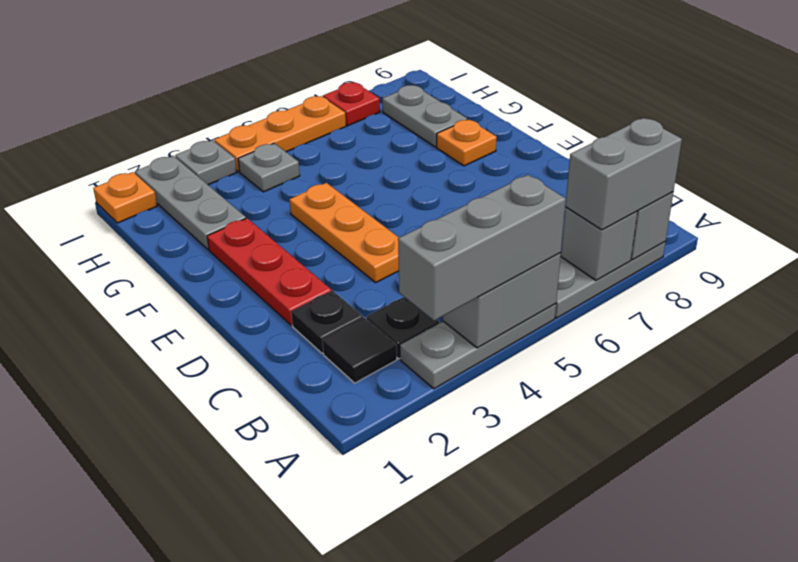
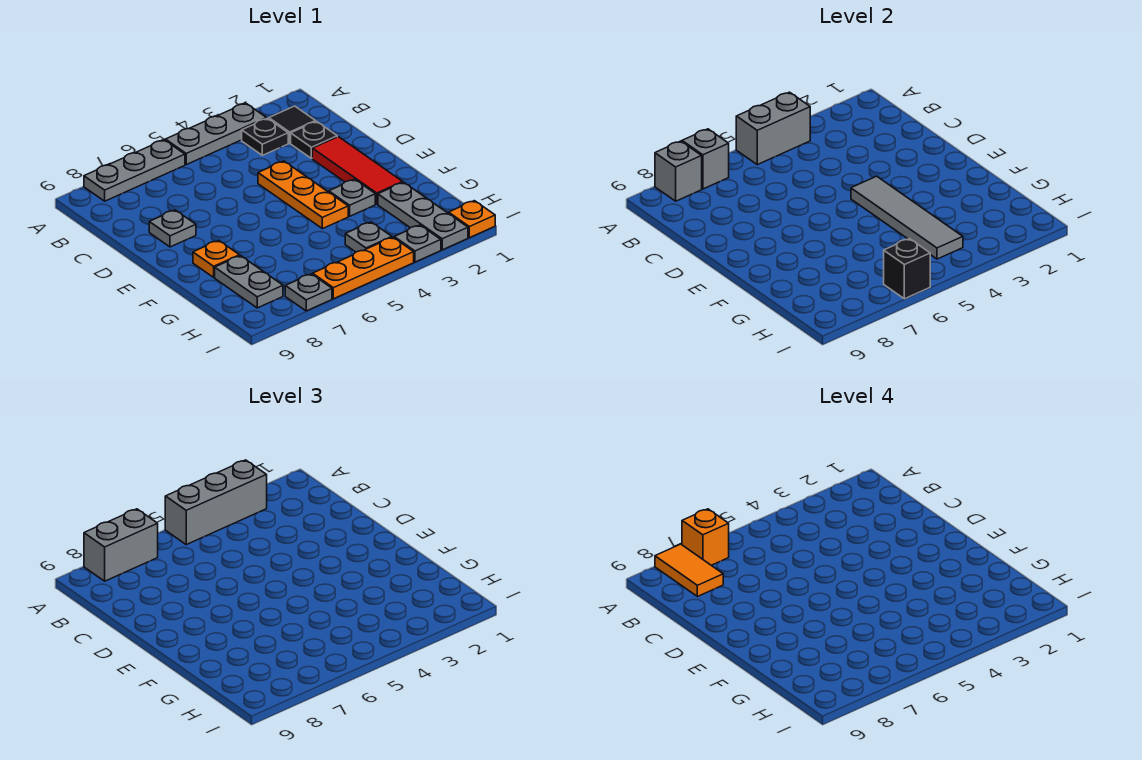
none -> orange brick A7 level 4
none -> orange tile A8:B8 level 4
red plate D2:F2 level 1 -> red tile D2:F2 level 1
none -> grey plate D8 level 1
none -> grey tile E4:H4 level 2
none -> grey plate F3 level 1
none -> black brick I6 level 2
red plate I7 level 1 -> grey plate I7 level 1

